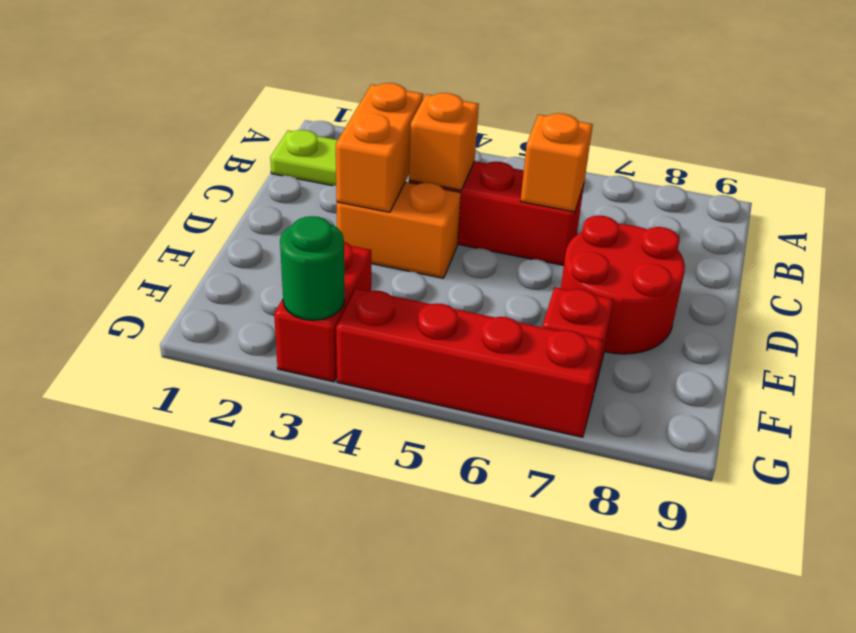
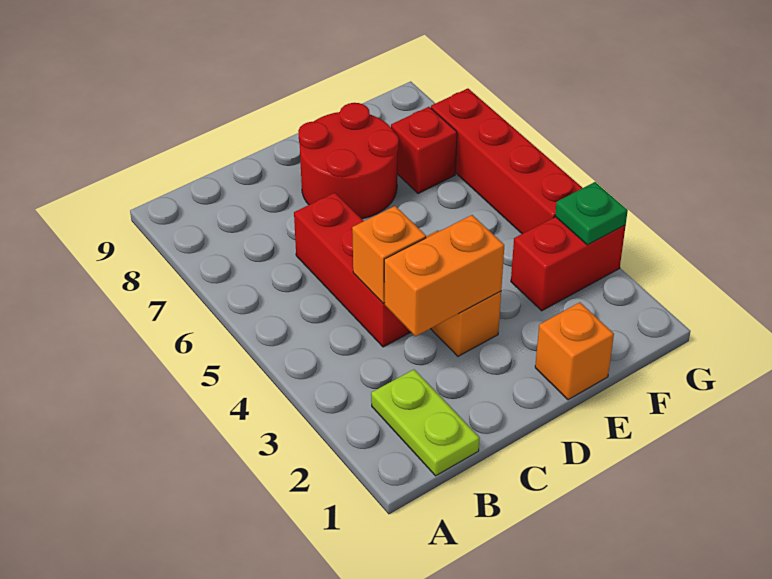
orange brick C6 level 2 -> orange brick E1 level 1
green round brick G3 level 2 -> green plate G3 level 2

